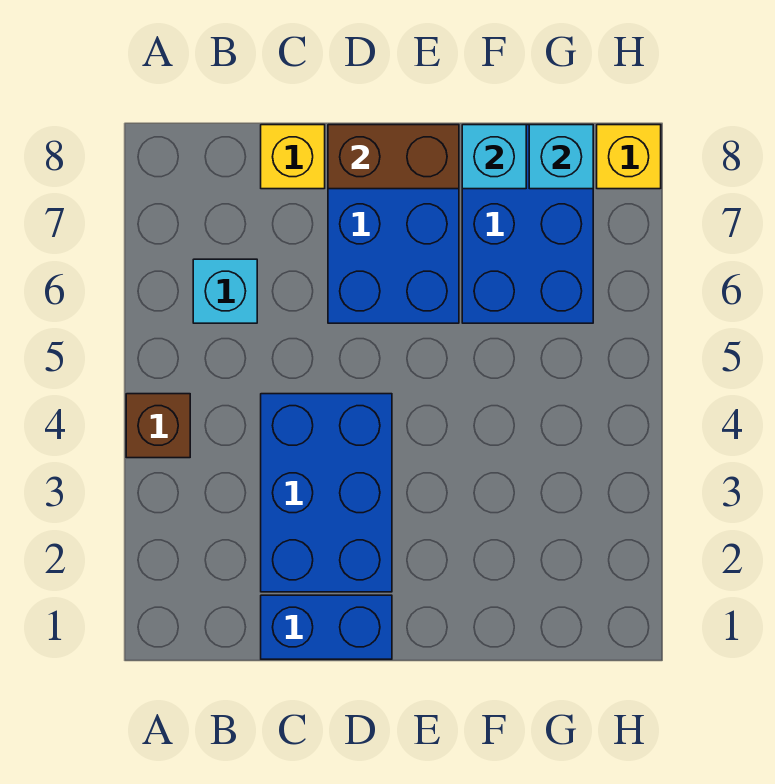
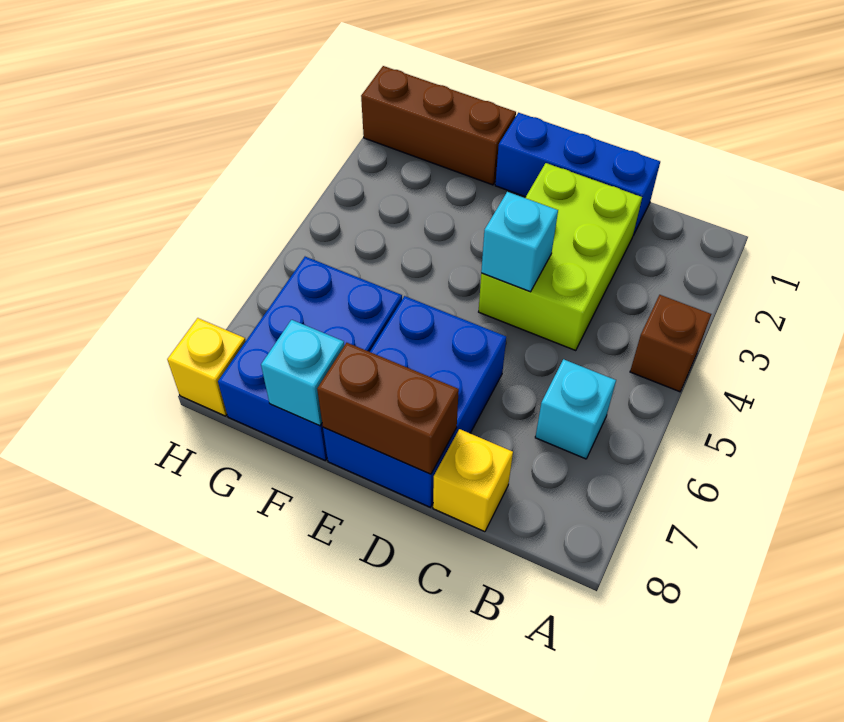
blue brick C1:D1 level 1 -> blue brick C1:E1 level 1
blue brick C2:D4 level 1 -> lime brick C2:D4 level 1
none -> brown brick F1:H1 level 1
cyan brick G8 level 2 -> cyan brick D4 level 2

